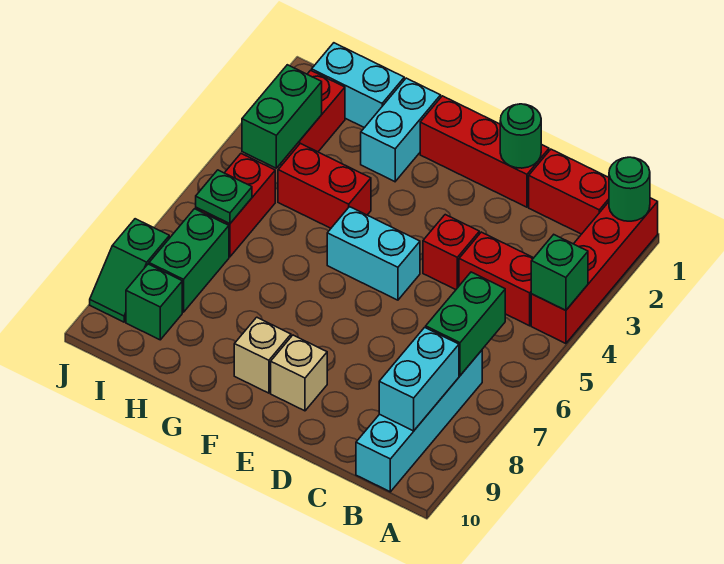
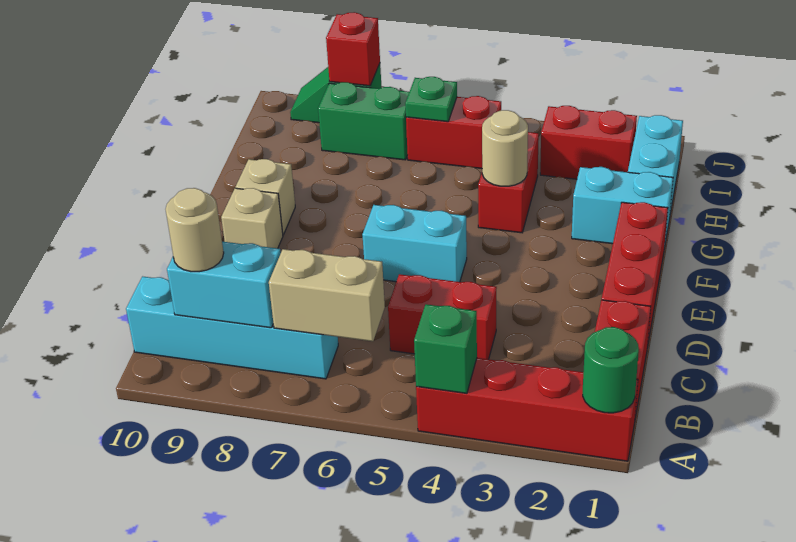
red brick B4:C4 level 1 -> red brick C4:C5 level 1
green brick B6:B7 level 2 -> tan brick B6:B7 level 2
none -> tan round brick B9 level 3
green round brick D1 level 2 -> none
red brick D4 level 1 -> red brick J8 level 2
cyan brick E5:F5 level 1 -> cyan brick E5:E6 level 1
none -> tan round brick G4 level 2
green brick I3:I4 level 2 -> none
green brick I9 level 1 -> none

